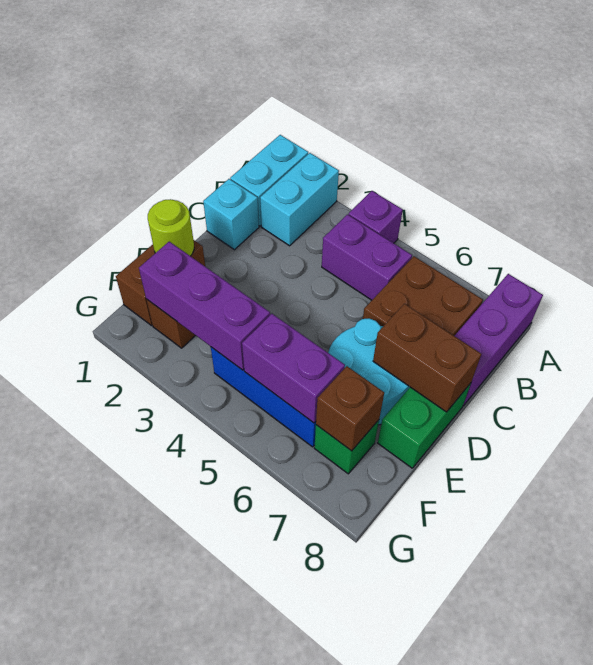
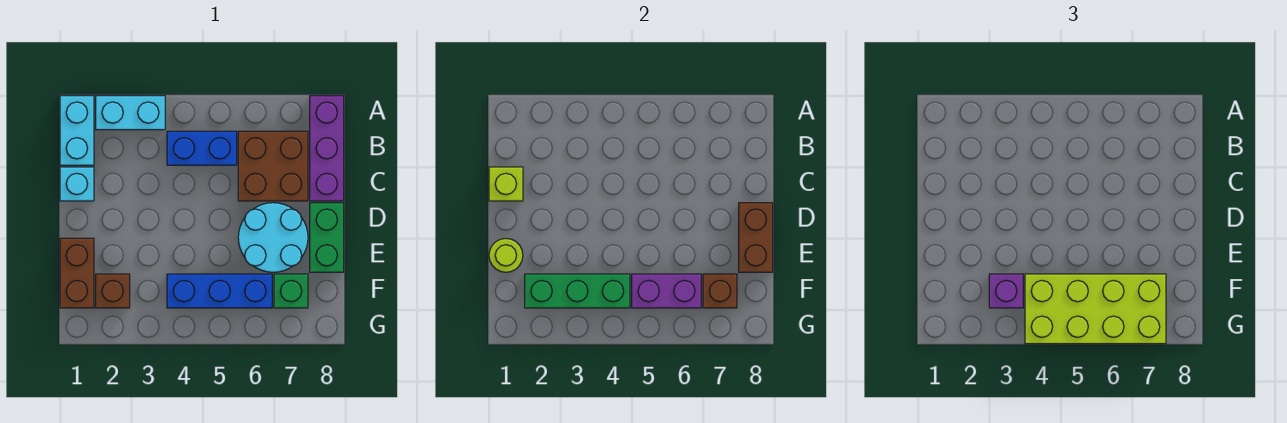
cyan brick A2:B2 level 1 -> cyan brick A2:A3 level 1
purple brick A4 level 1 -> purple brick F3 level 3
purple brick B4:B5 level 1 -> blue brick B4:B5 level 1
none -> lime brick C1 level 2
brown brick D7:D8 level 2 -> brown brick D8:E8 level 2
purple brick F2:F4 level 2 -> green brick F2:F4 level 2
none -> lime brick F4:G7 level 3

